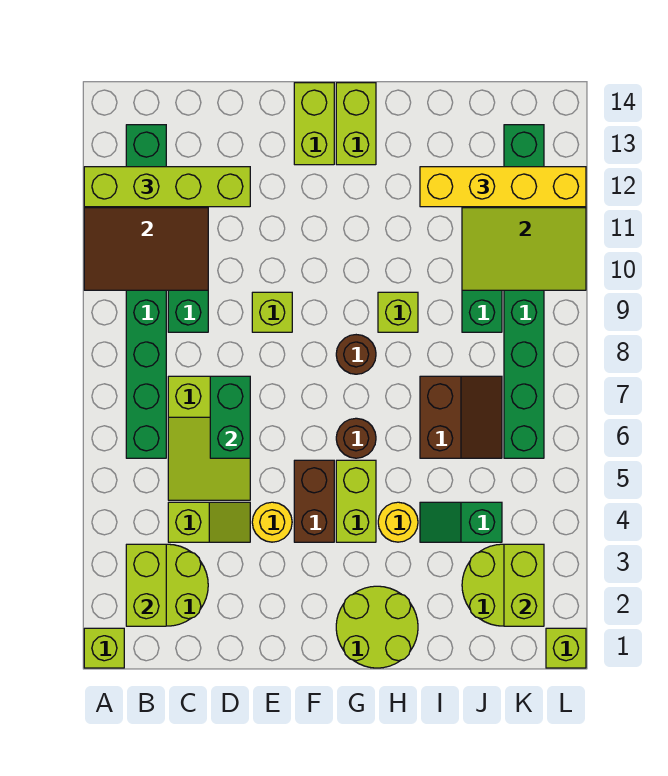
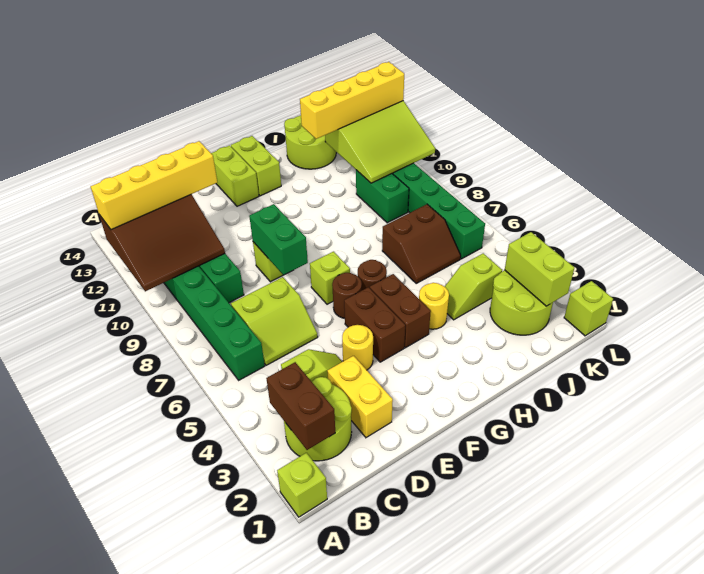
lime brick A12:D12 level 3 -> yellow brick A12:D12 level 3
lime brick B2:B3 level 2 -> brown brick B2:B3 level 2
lime slope C5:D7 level 1 top 7 -> lime slope C6:D7 level 1 top 7
none -> yellow brick D2:D3 level 1
green brick D6:D7 level 2 -> green brick E8:E9 level 2
lime round brick G1:H2 level 1 -> lime round brick I13:J14 level 1
lime brick G4:G5 level 1 -> brown brick G4:G5 level 1
brown round brick G8 level 1 -> brown round brick F6 level 1
lime brick H9 level 1 -> lime brick F7 level 1
green slope I4:J4 level 1 top J -> lime slope I4:J4 level 1 top J
brown slope I6:J7 level 1 top I -> brown slope I6:J7 level 1 top 7

